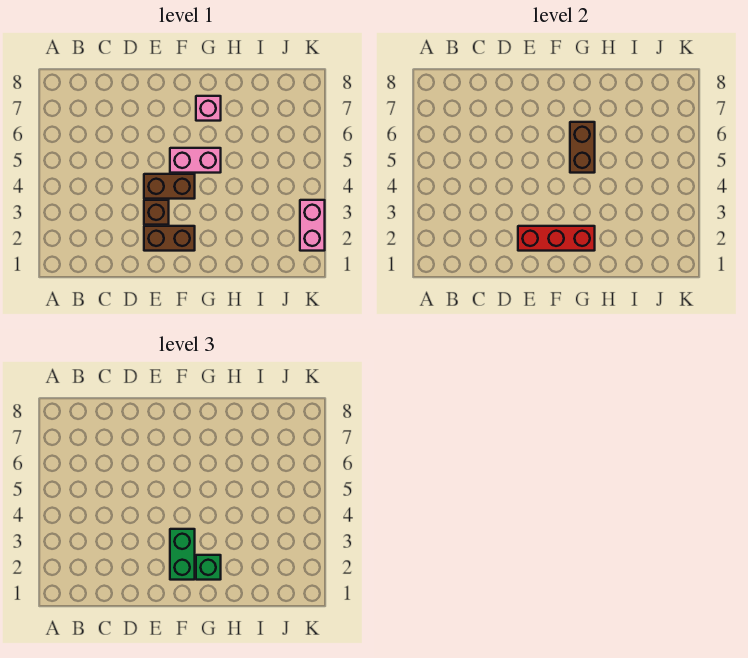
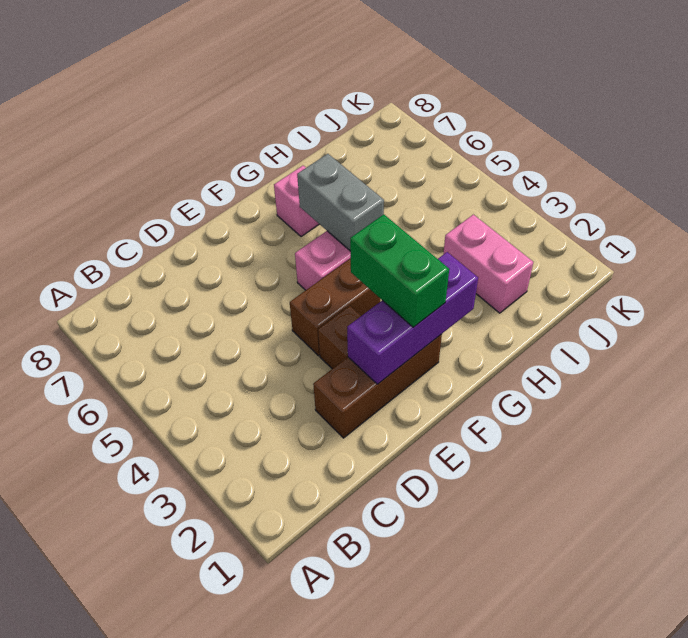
brown brick E2:F2 level 1 -> brown brick D2:F2 level 1
red brick E2:G2 level 2 -> purple brick E2:G2 level 2
green brick G2 level 3 -> none
brown brick G5:G6 level 2 -> grey brick G5:G6 level 2
pink brick K2:K3 level 1 -> pink brick I2:I3 level 1

